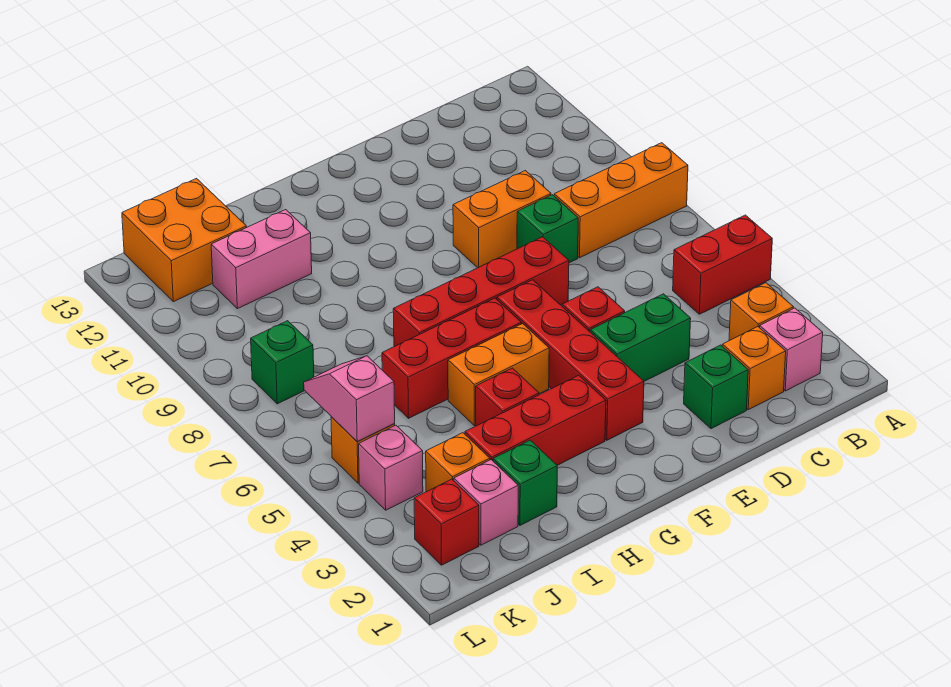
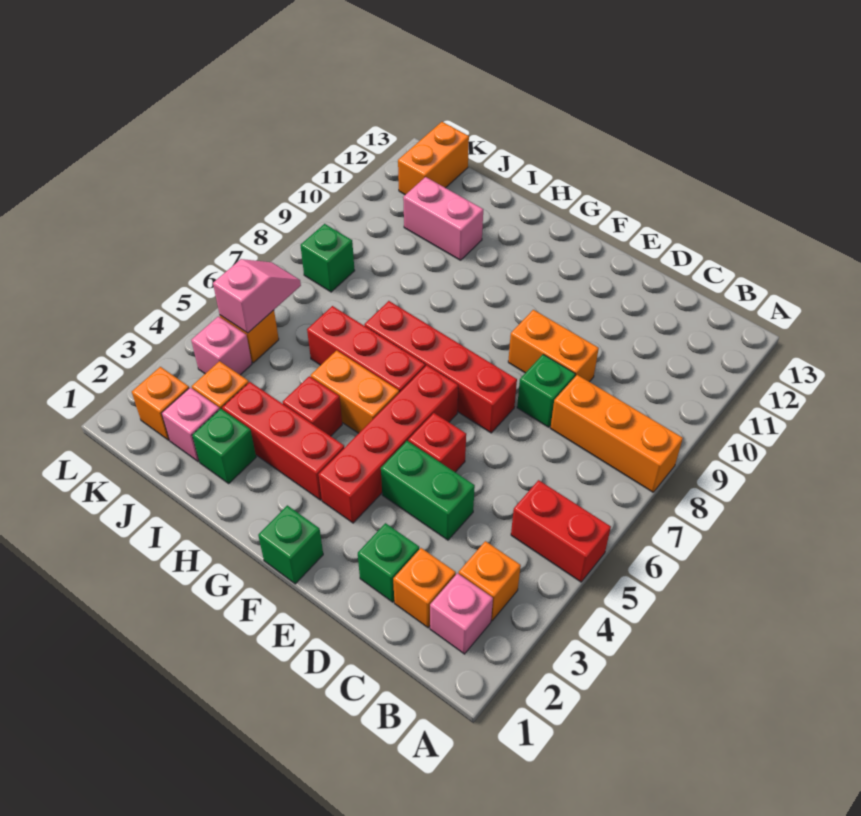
none -> green brick F1 level 1
orange brick J12:K13 level 1 -> orange brick K12:K13 level 1
red brick K2 level 1 -> orange brick K2 level 1

